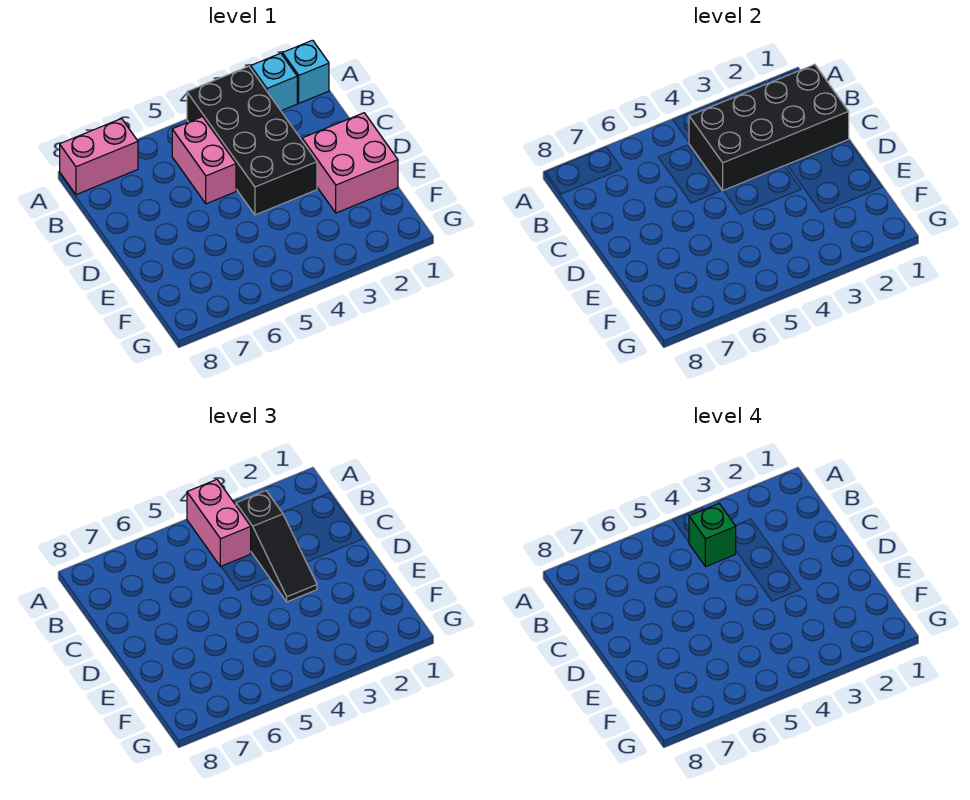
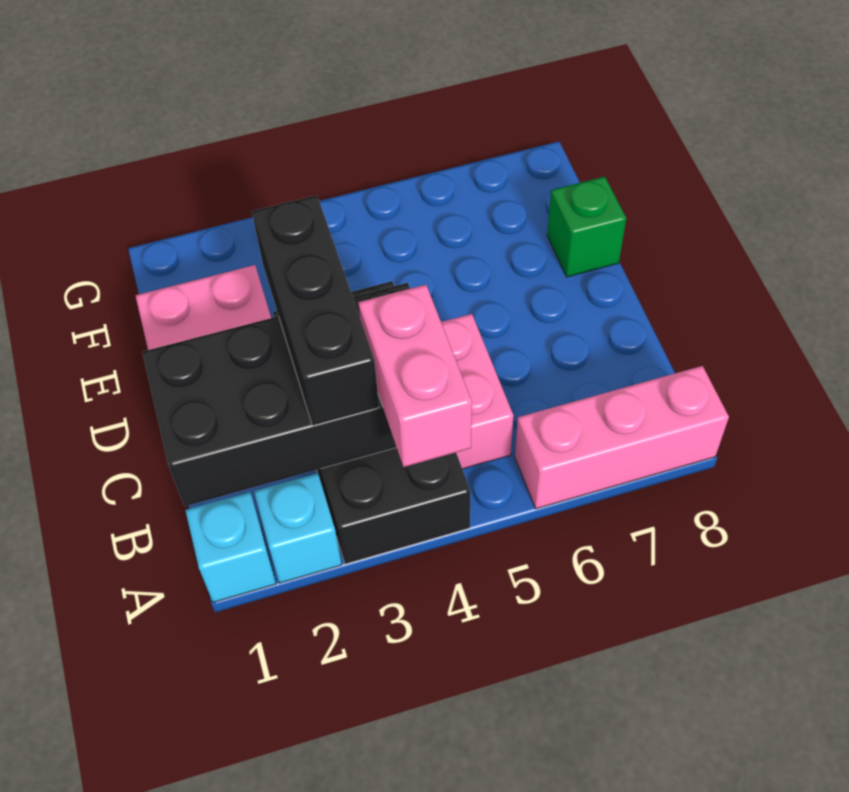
pink brick A7:A8 level 1 -> pink brick A6:A8 level 1
black slope B3:D3 level 3 top B -> black brick B3:D3 level 3
green brick B4 level 4 -> green brick E8 level 1

